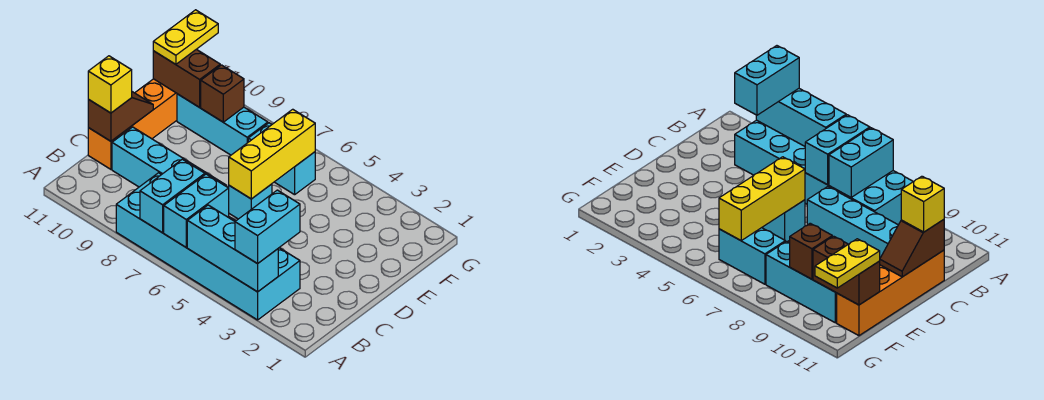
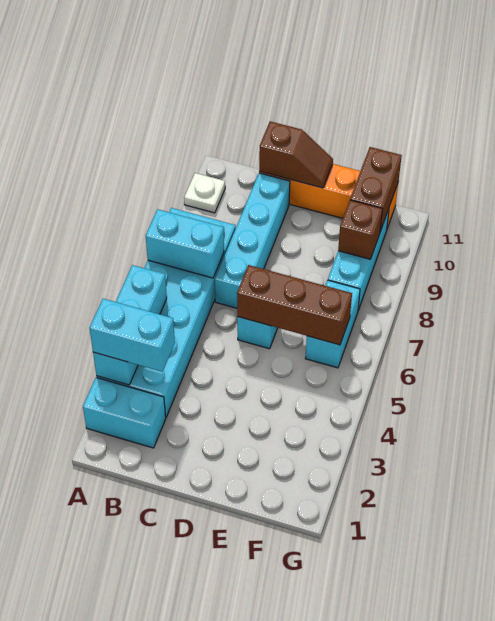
cyan brick A6:B6 level 2 -> cyan brick A2:B2 level 1
none -> white plate A10 level 1
yellow brick C11 level 3 -> none
yellow brick D6:F6 level 2 -> brown brick D6:F6 level 2
yellow plate F11:G11 level 3 -> none

